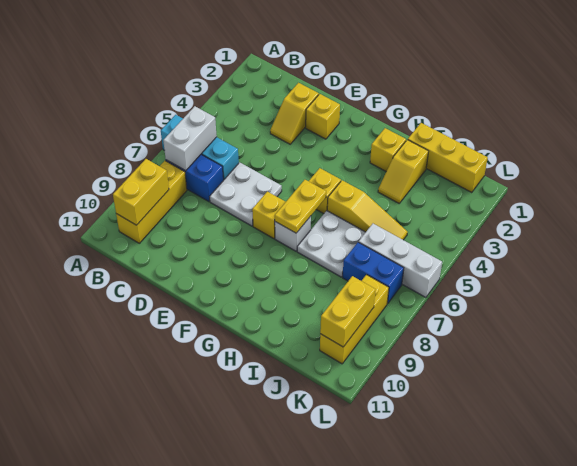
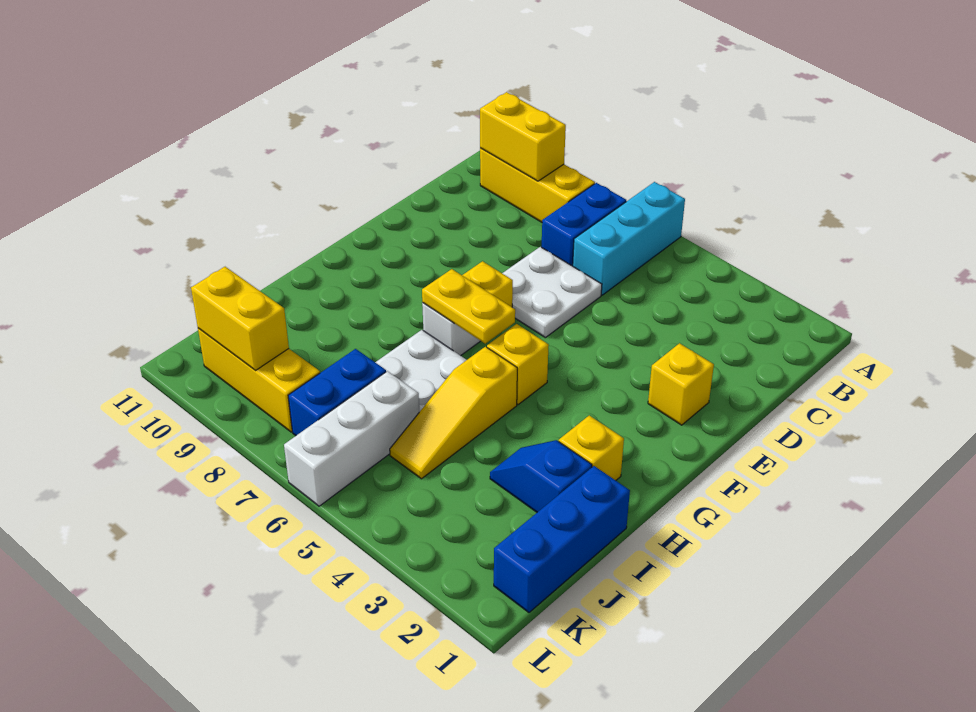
white brick B6:B7 level 2 -> none
yellow slope D2:D3 level 1 top 2 -> none
yellow brick I1:K1 level 1 -> blue brick I1:K1 level 1
yellow slope I2:I3 level 1 top 2 -> blue slope I2:I3 level 1 top 2

